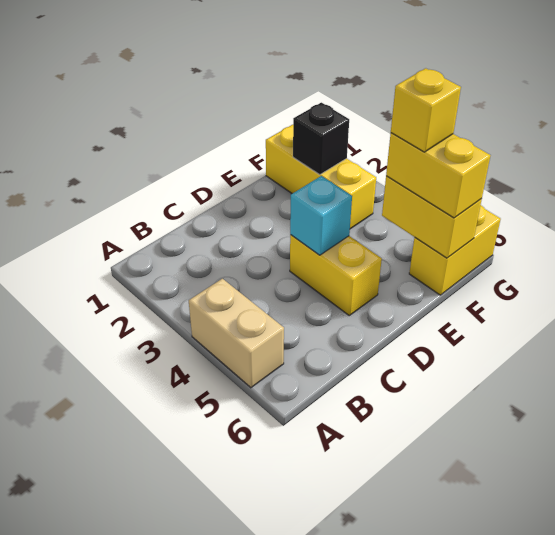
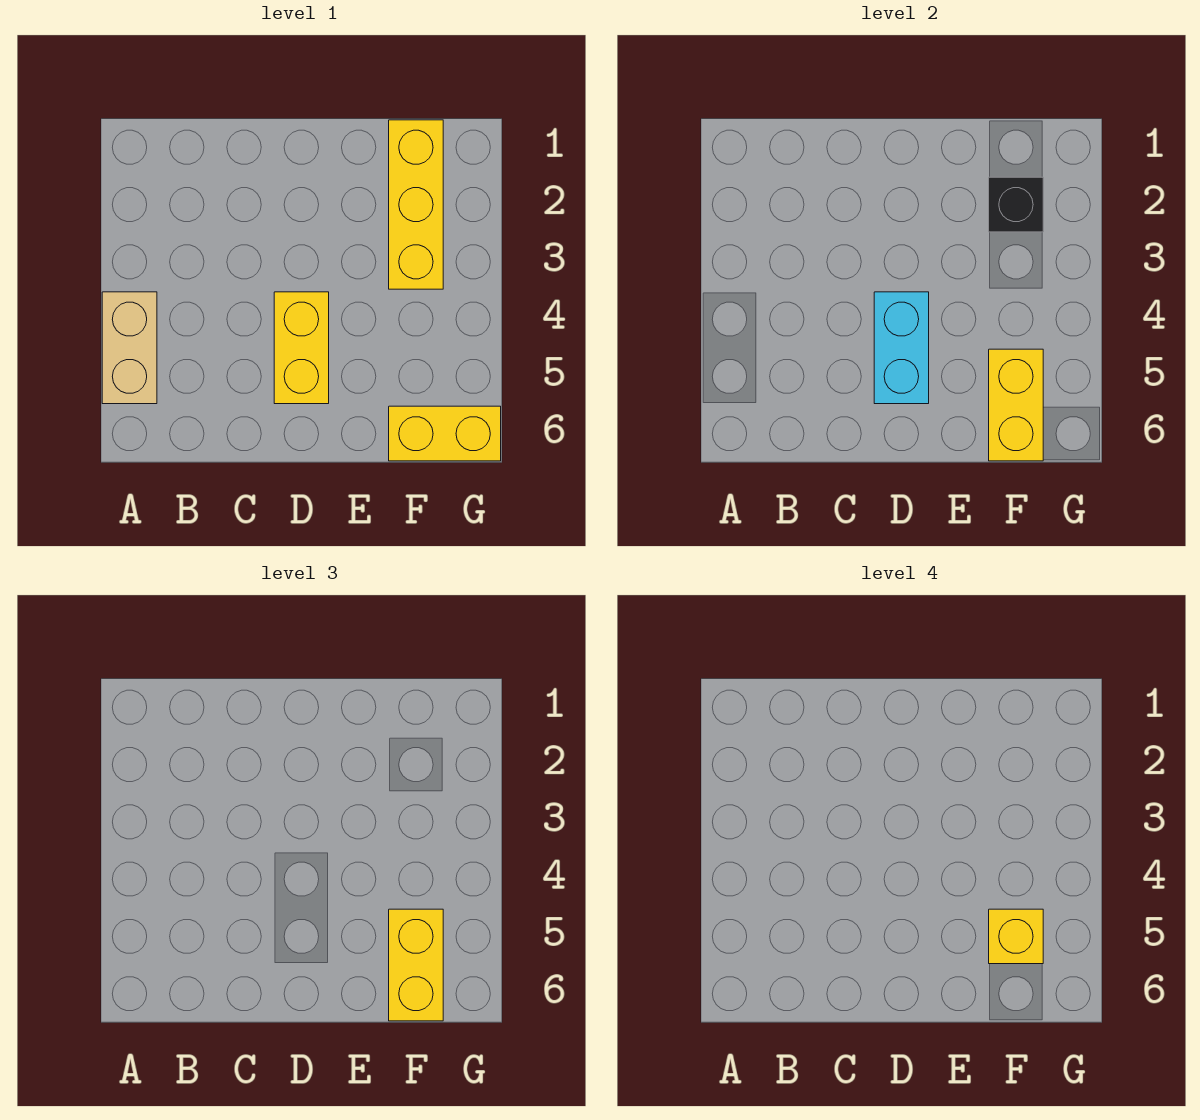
cyan brick D4 level 2 -> cyan brick D4:D5 level 2

